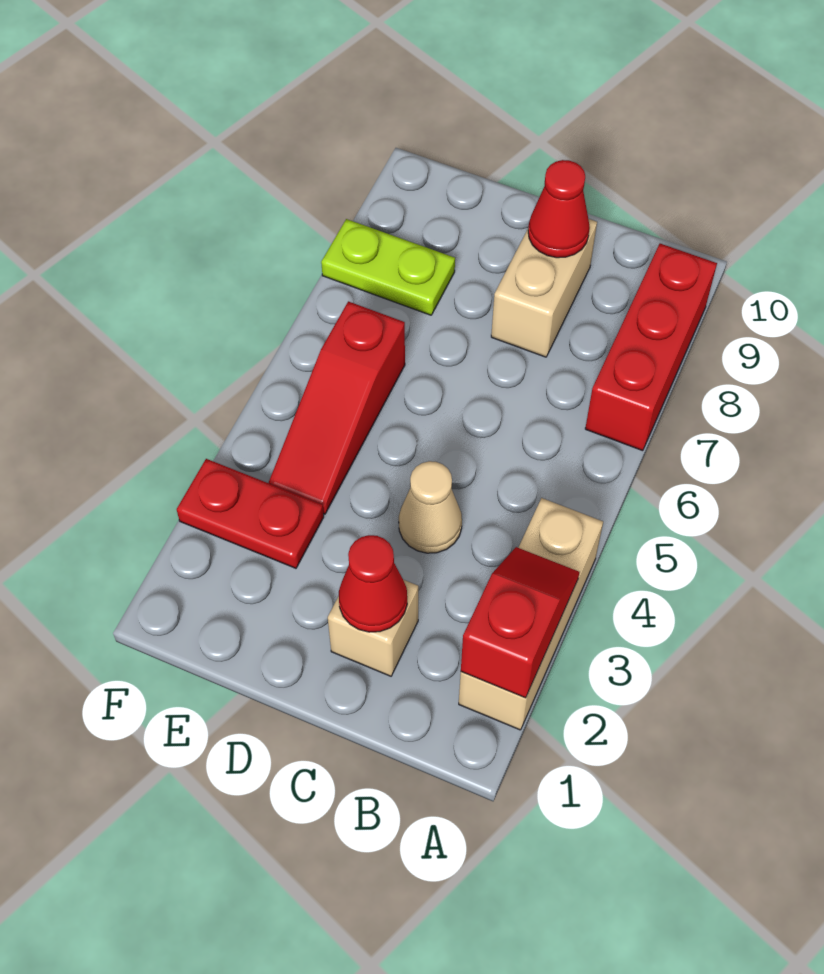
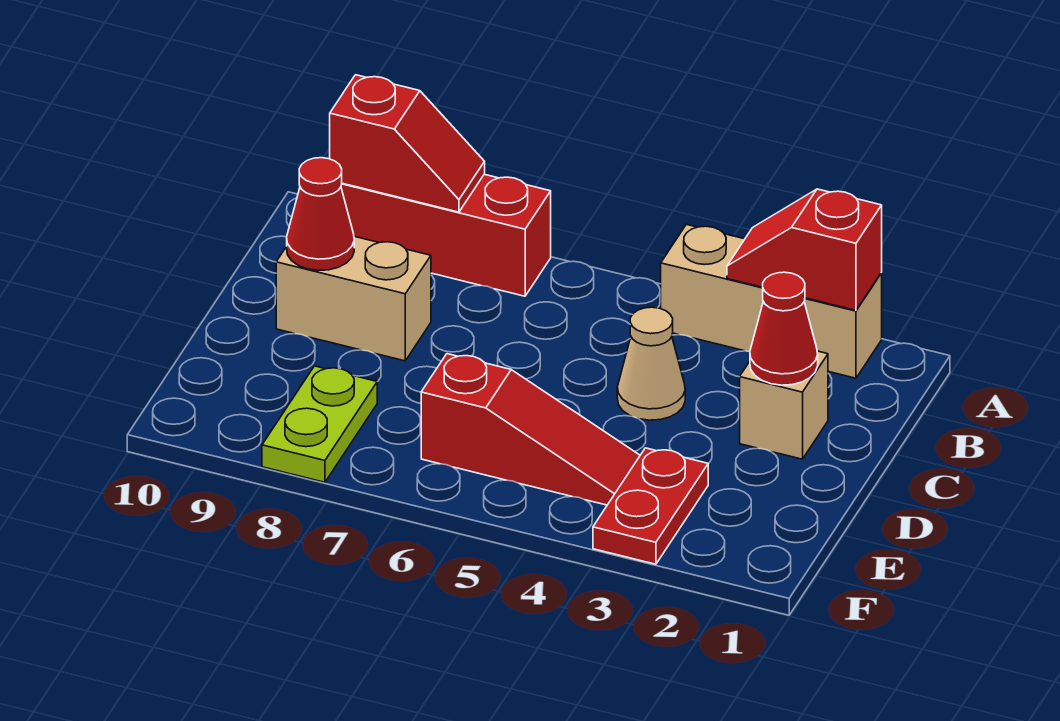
none -> red slope A8:A9 level 2 top 9

